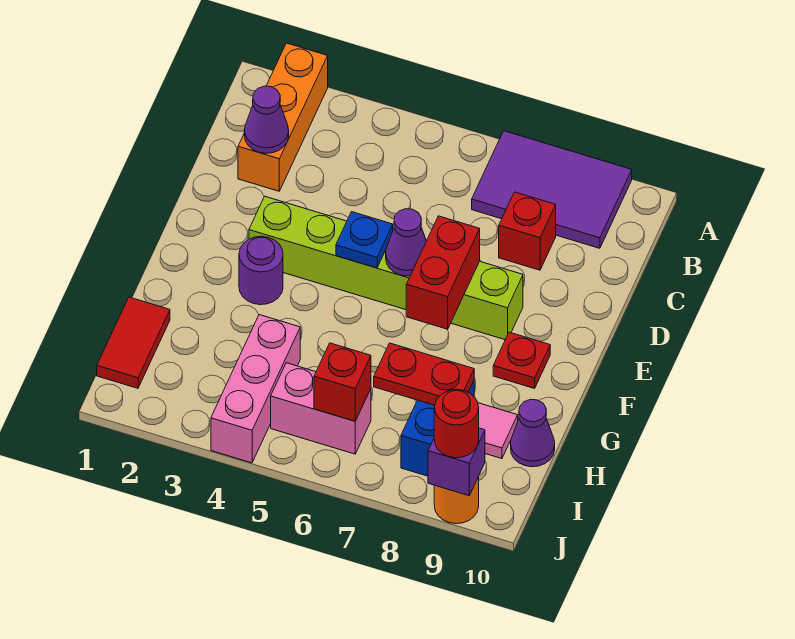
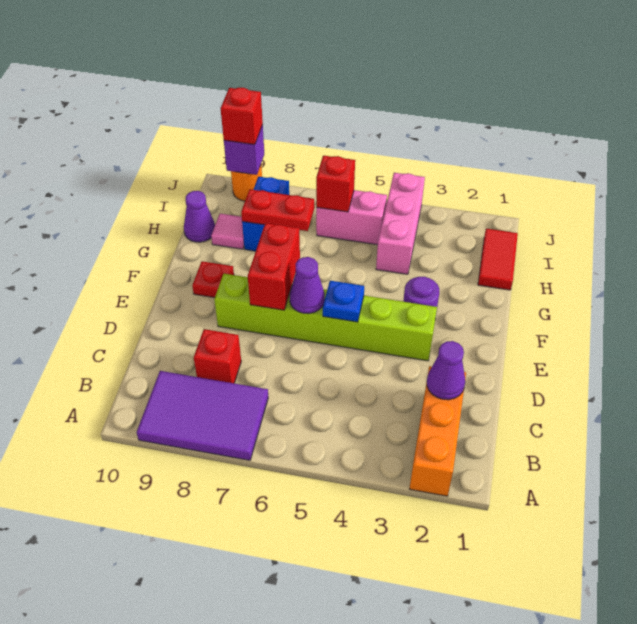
red round brick J9 level 3 -> red brick J9 level 3

